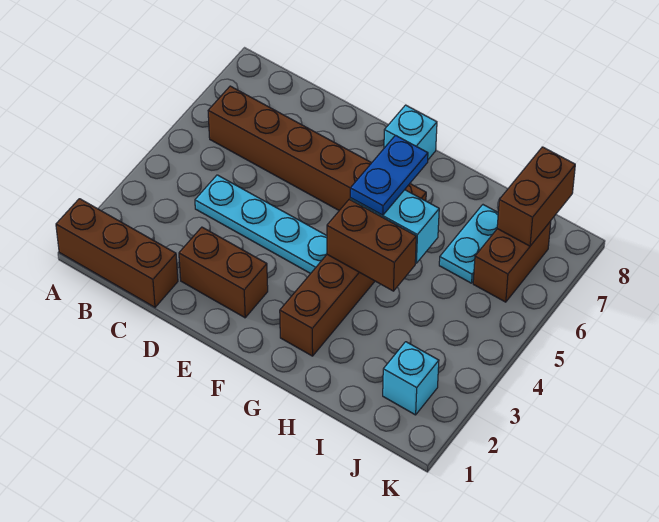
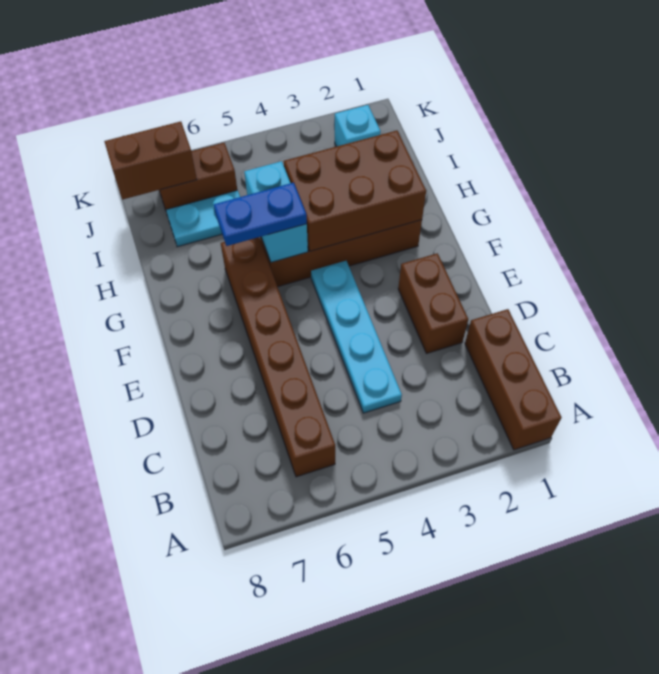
cyan brick F8 level 1 -> none
brown brick G4:H4 level 2 -> brown brick G2:H4 level 2

